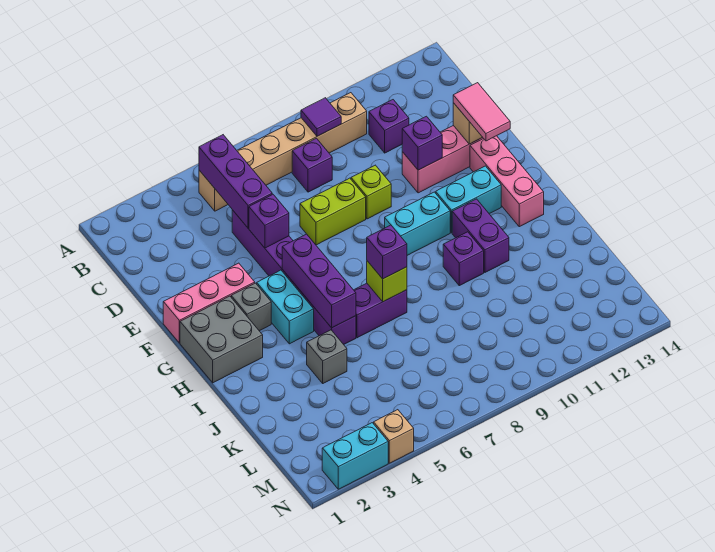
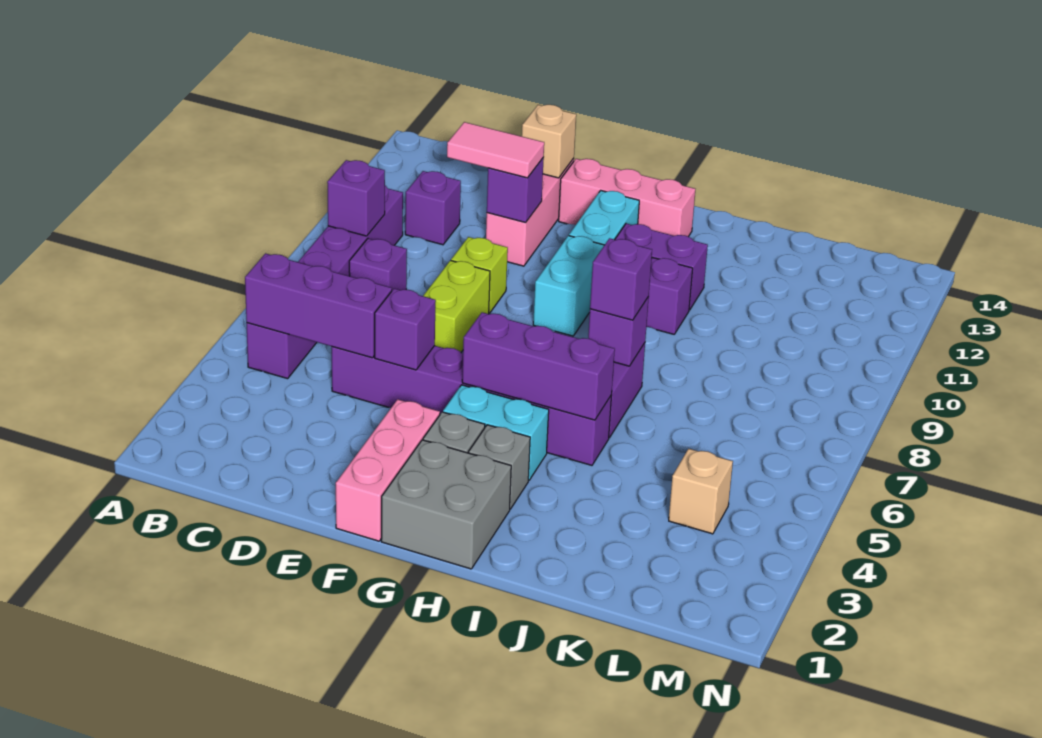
tan brick B5:B10 level 1 -> purple brick B5:B10 level 1
purple tile B9 level 2 -> purple brick B9 level 2
pink tile E13:F13 level 3 -> pink tile D11:E11 level 3
lime brick I7 level 2 -> purple brick I7 level 2
grey brick J4 level 1 -> grey brick H3 level 1
cyan brick N2:N3 level 1 -> none
tan brick N4 level 1 -> tan brick L4 level 1

